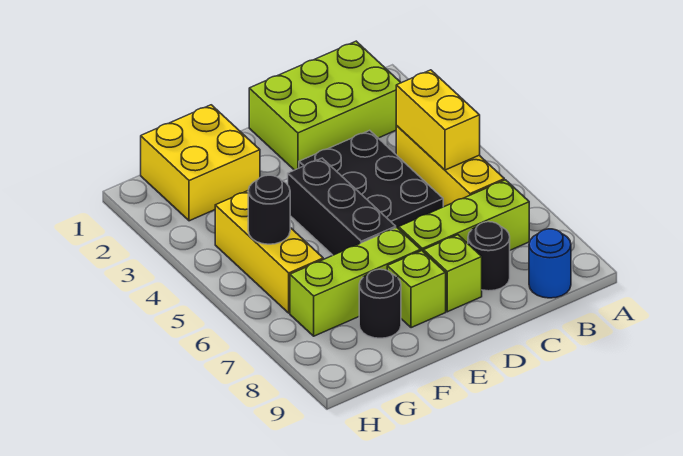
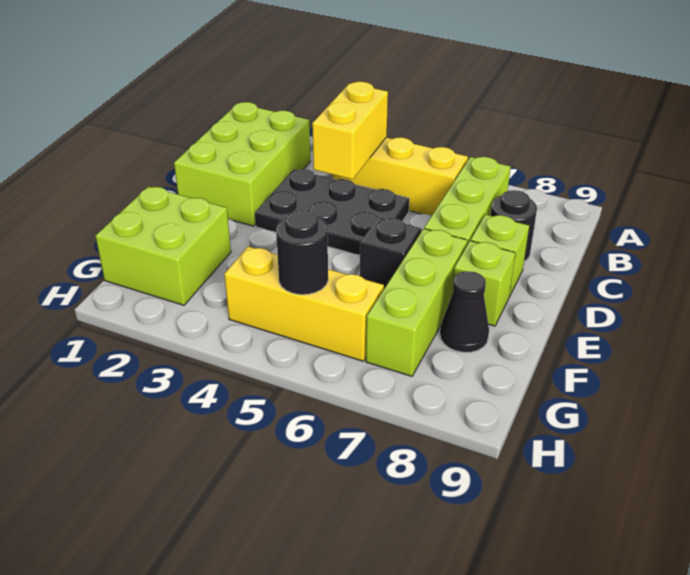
yellow brick B4:B5 level 2 -> yellow brick B4:C4 level 2
blue round brick B9 level 1 -> none
black brick E4:E6 level 1 -> black brick E6 level 1
yellow brick F1:G2 level 1 -> lime brick F1:G2 level 1
black round brick F8 level 1 -> black cone F8 level 1

